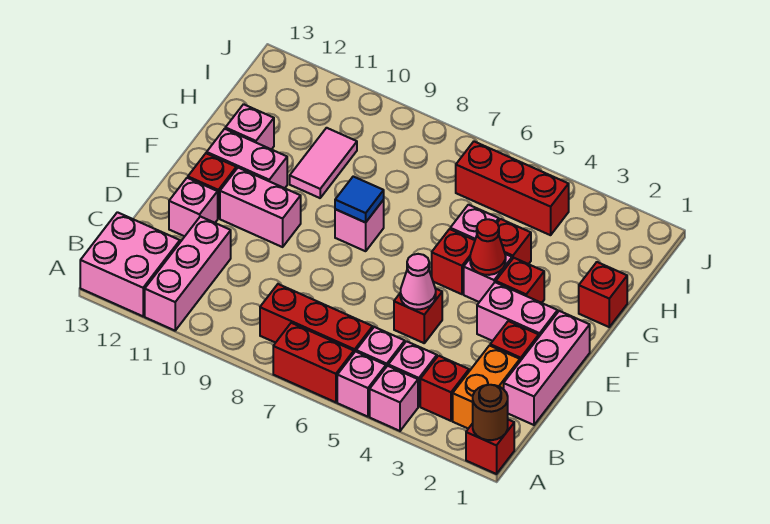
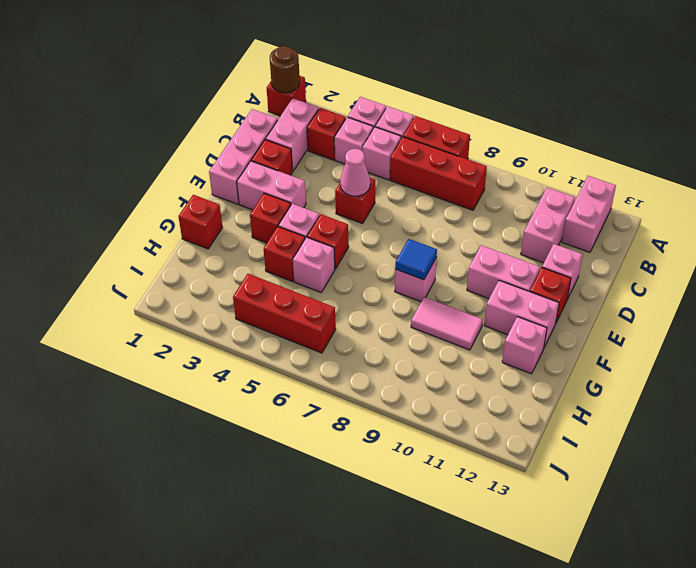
pink brick A11:C11 level 1 -> pink brick B11:C11 level 1
pink brick A12:B13 level 1 -> pink brick A12:B12 level 1
orange brick B2:C2 level 1 -> pink brick B2:C2 level 1
red cone F4 level 2 -> none
pink tile G10:H10 level 1 -> pink tile G9:G10 level 1

